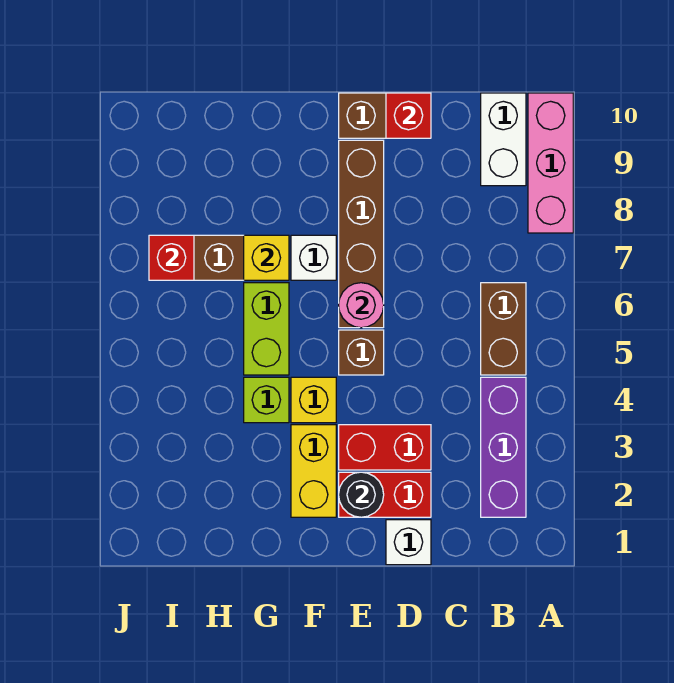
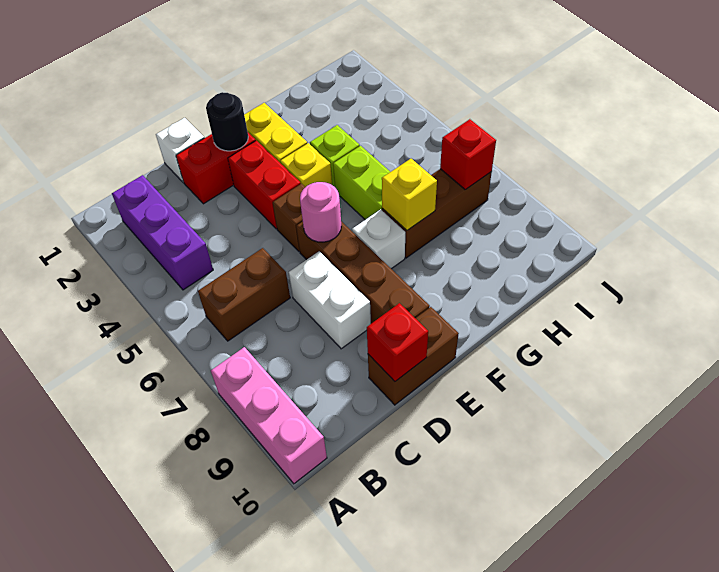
brown brick B5:B6 level 1 -> brown brick B6:C6 level 1
white brick B9:B10 level 1 -> white brick D7:D8 level 1
red brick D3:E3 level 1 -> red brick E3:E4 level 1

